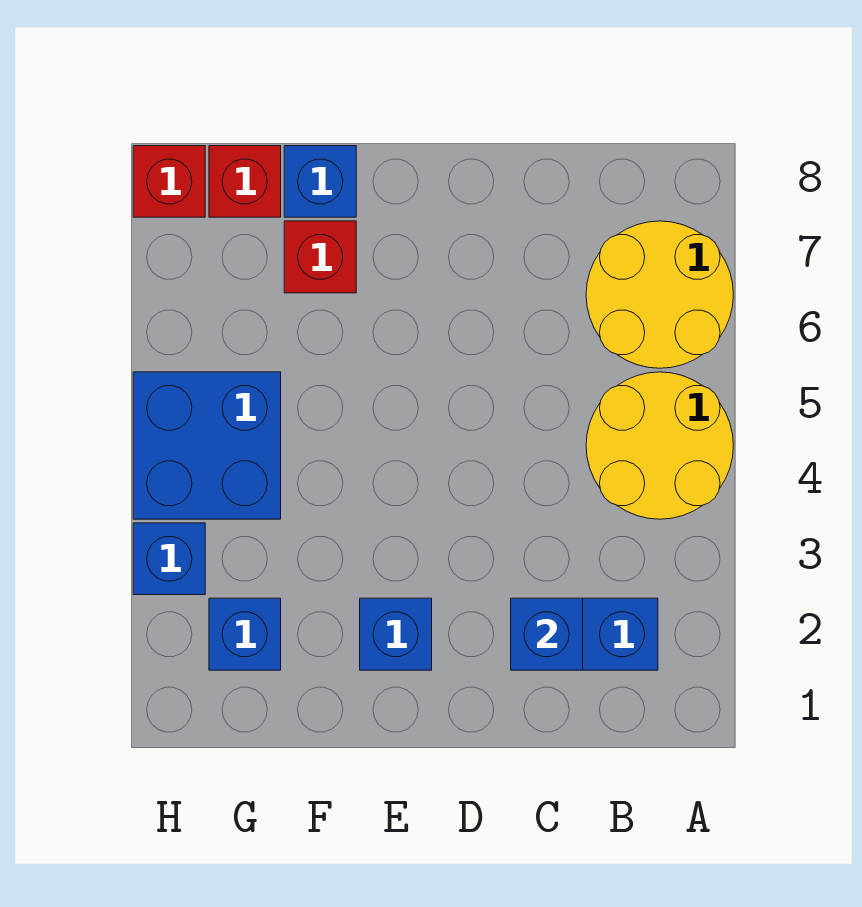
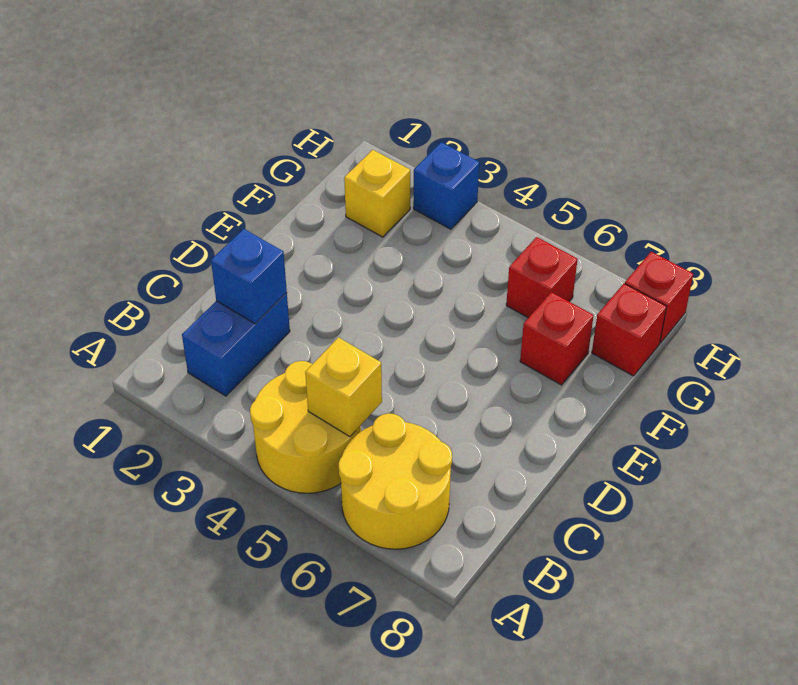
none -> yellow brick B5 level 2
blue brick E2 level 1 -> none
blue brick F8 level 1 -> none
blue brick G2 level 1 -> yellow brick G2 level 1
blue brick G4:H5 level 1 -> none
none -> red brick G6 level 1

